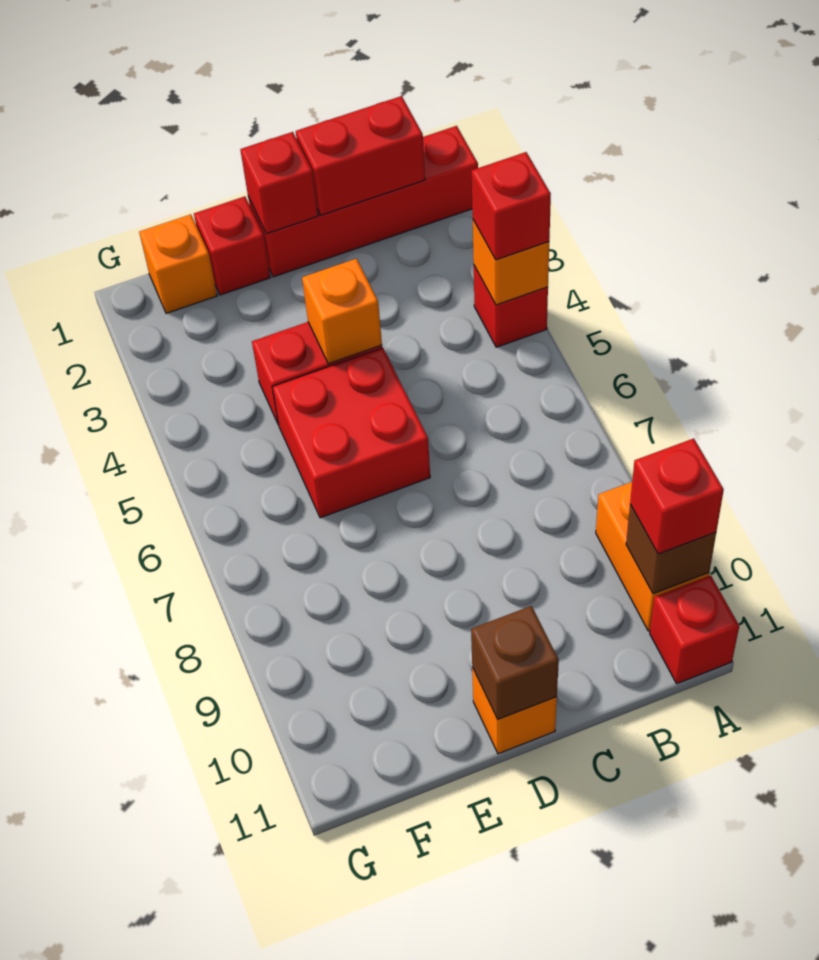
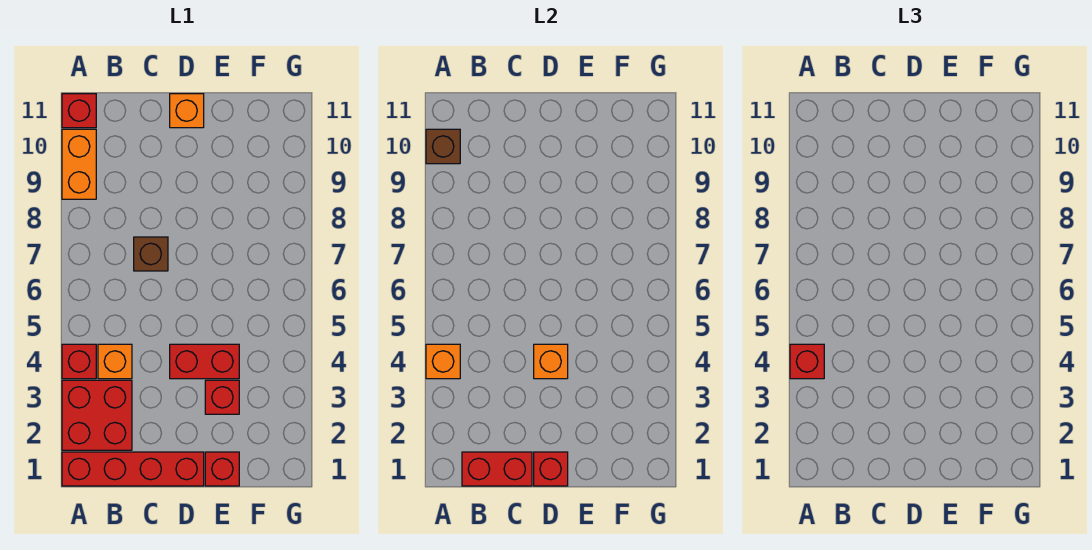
red brick A10 level 3 -> red brick E3 level 1
red brick D5:E6 level 1 -> red brick A2:B3 level 1
brown brick D11 level 2 -> brown brick C7 level 1
orange brick F1 level 1 -> orange brick B4 level 1

